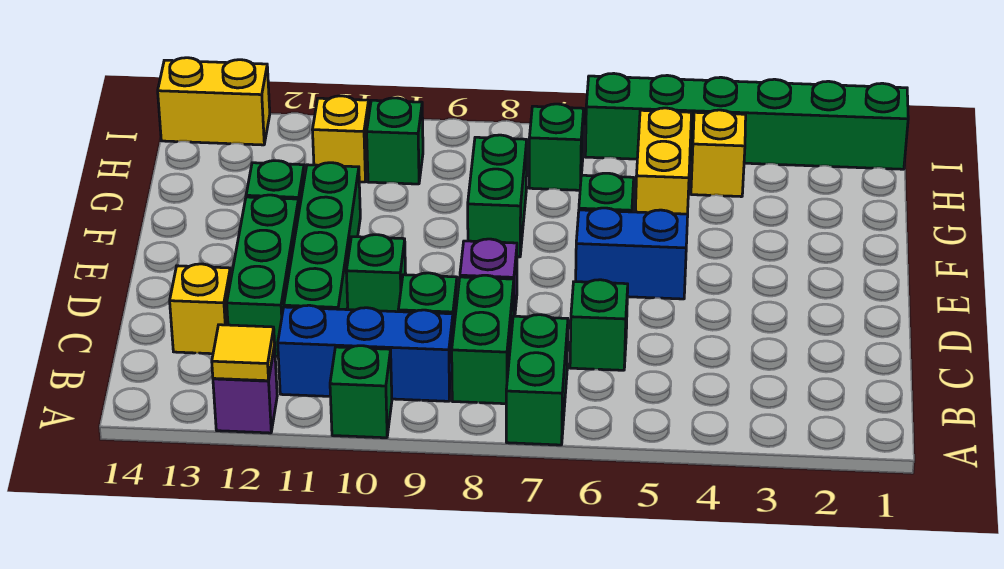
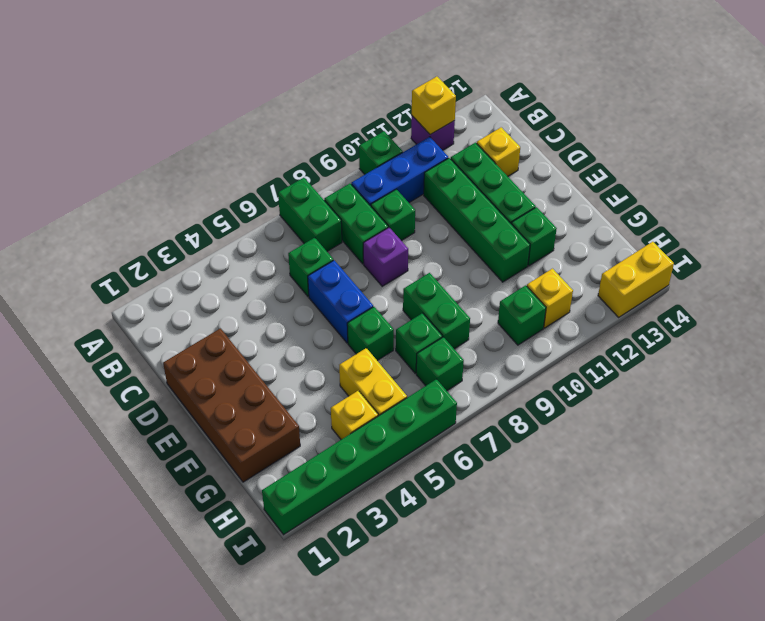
yellow tile A12 level 2 -> yellow brick A12 level 2
none -> brown brick D1:G2 level 1
green brick D10 level 1 -> green brick G7 level 1
blue brick E5:E6 level 1 -> blue brick D6:E6 level 1

